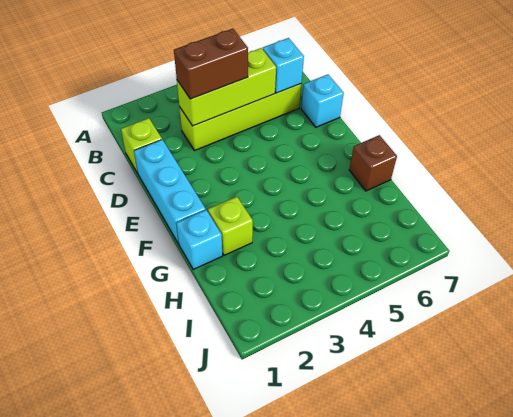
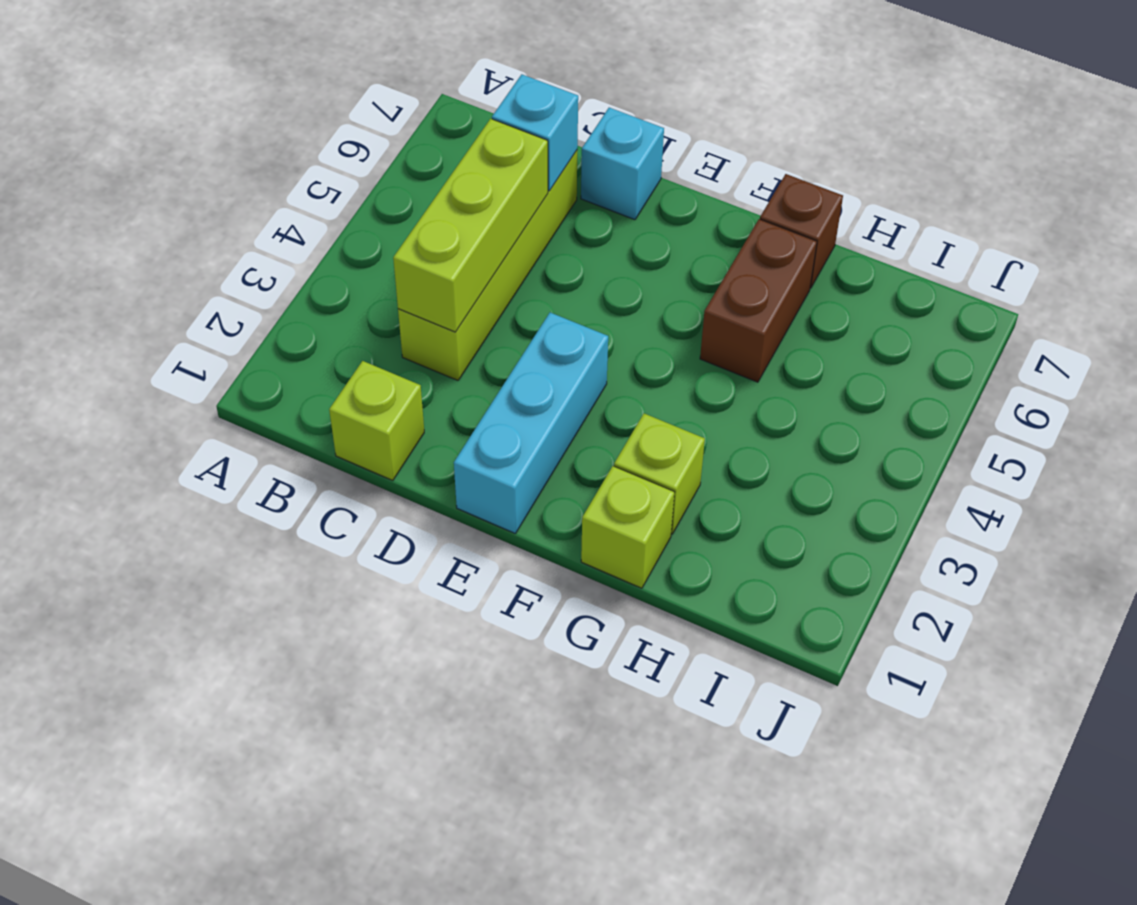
brown brick C3:C4 level 3 -> brown brick G5:G6 level 1
cyan brick D1:F1 level 1 -> cyan brick E1:E3 level 1
cyan brick G1 level 1 -> lime brick G1 level 1

